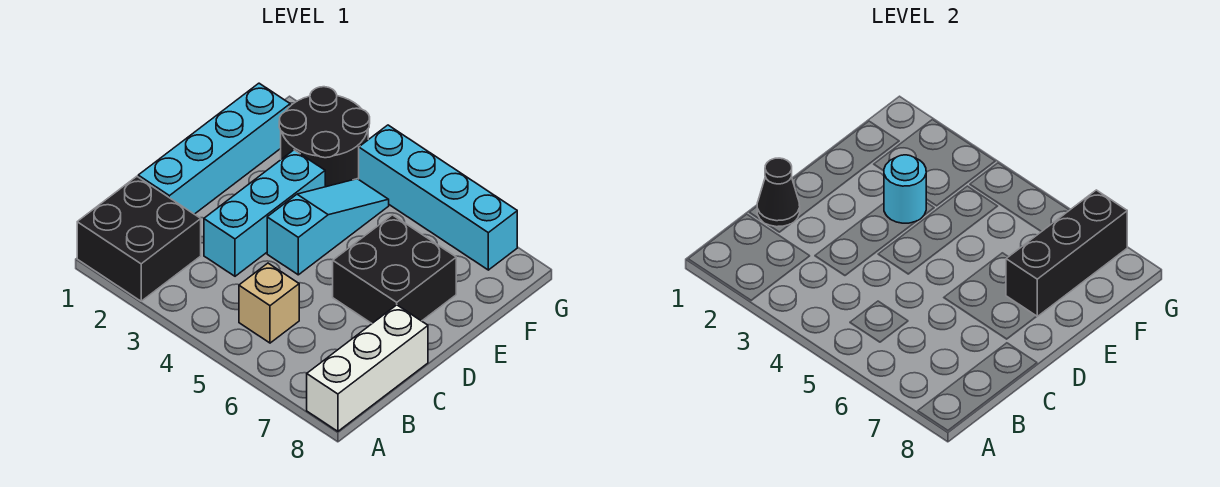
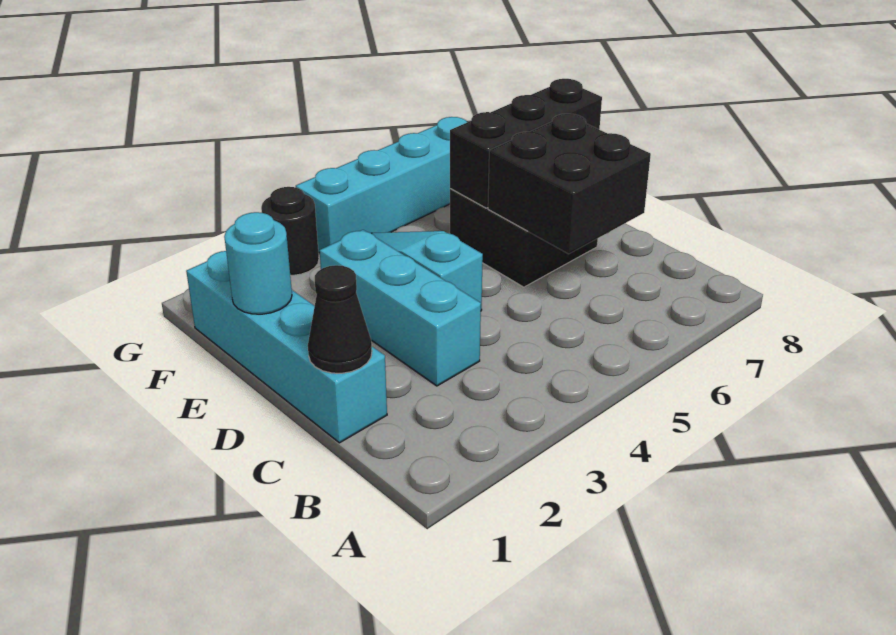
black brick A1:B2 level 1 -> black brick C6:D7 level 2
white brick A8:C8 level 1 -> none
tan brick B5 level 1 -> none
cyan round brick E3 level 2 -> cyan round brick E1 level 2
black brick E7:G7 level 2 -> black brick E6:E8 level 2
black round brick F2:G3 level 1 -> black round brick G3 level 1

